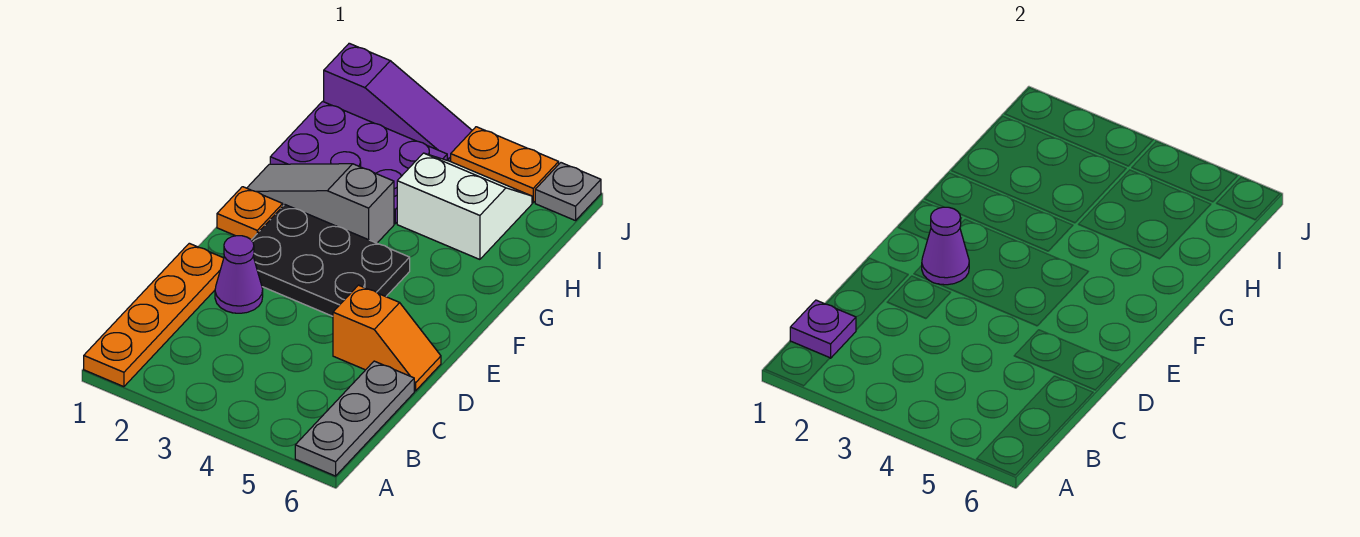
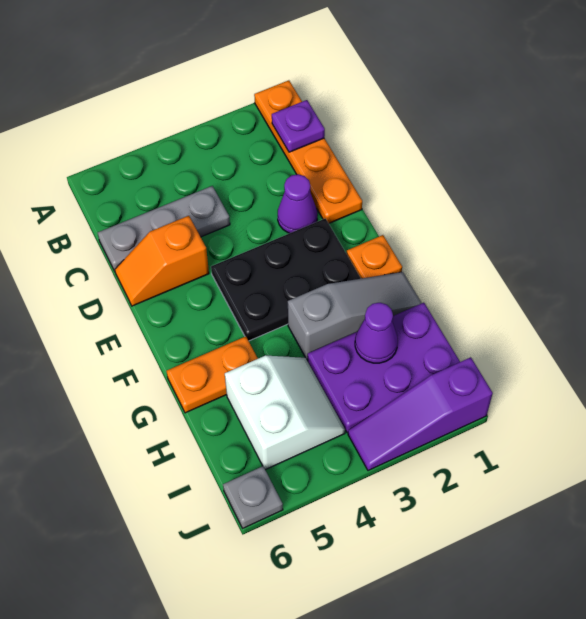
grey plate A6:C6 level 1 -> grey plate C4:C6 level 1
purple cone E2 level 2 -> purple cone H2 level 2
white slope H4:I5 level 1 top H -> white slope H4:I5 level 1 top 5
orange plate J4:J5 level 1 -> orange plate G5:G6 level 1

